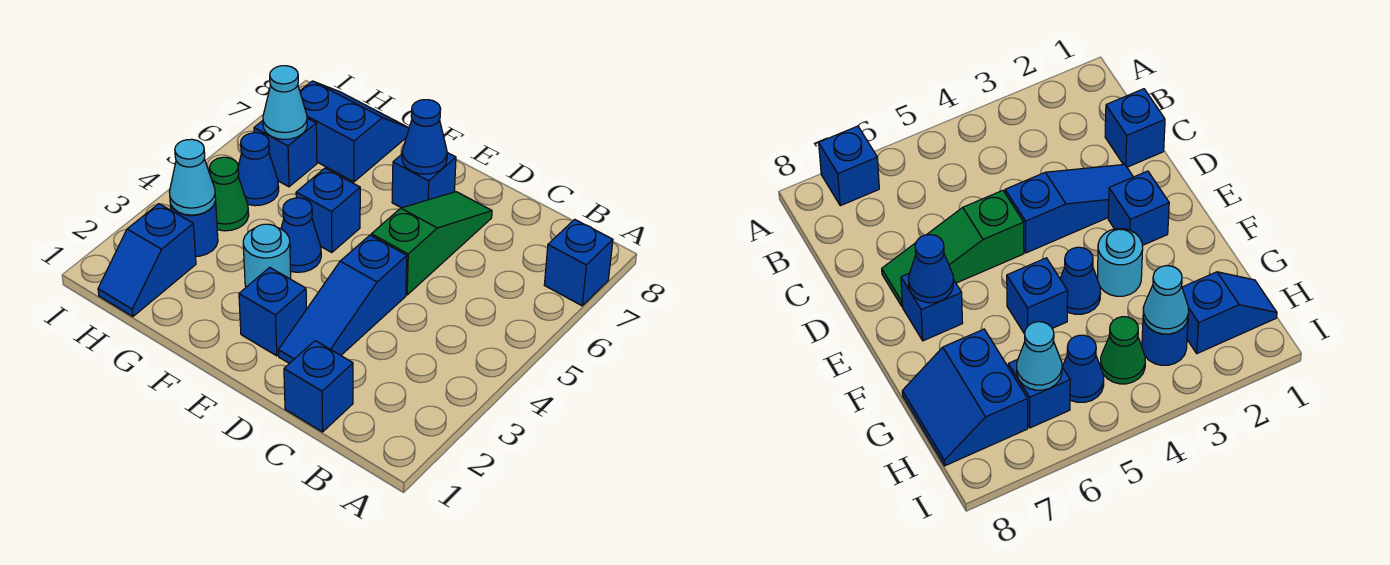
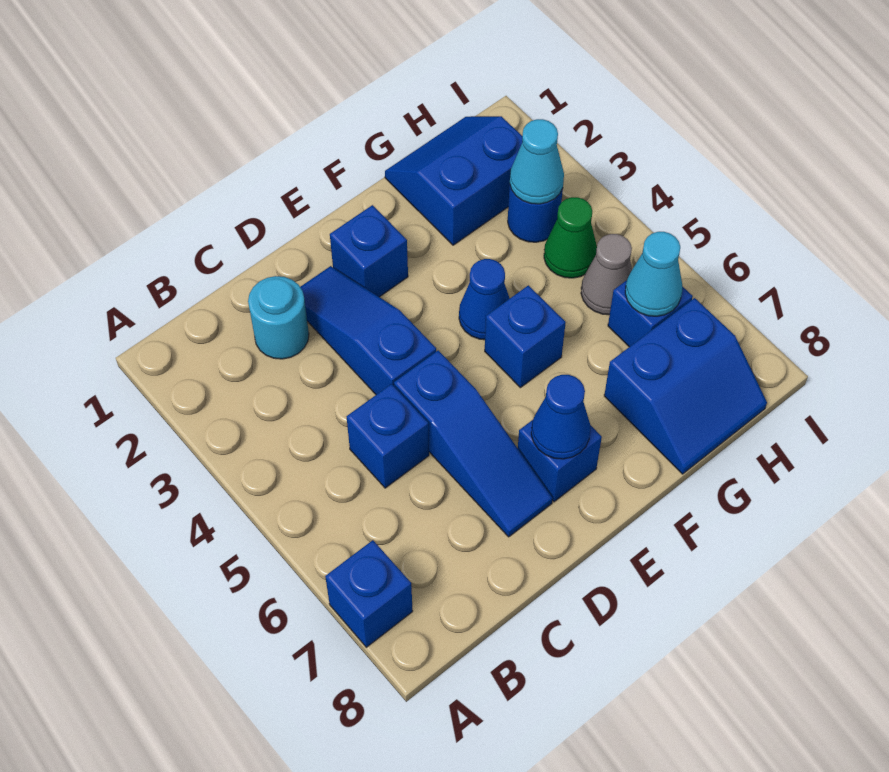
blue brick C1 level 1 -> blue brick C5 level 1
green slope D5:D7 level 1 top 5 -> blue slope D5:D7 level 1 top 5
cyan round brick F3 level 1 -> cyan round brick C2 level 1
blue slope H1:H2 level 1 top 2 -> blue slope G1:H2 level 1 top 2
blue cone H5 level 1 -> grey cone H5 level 1

